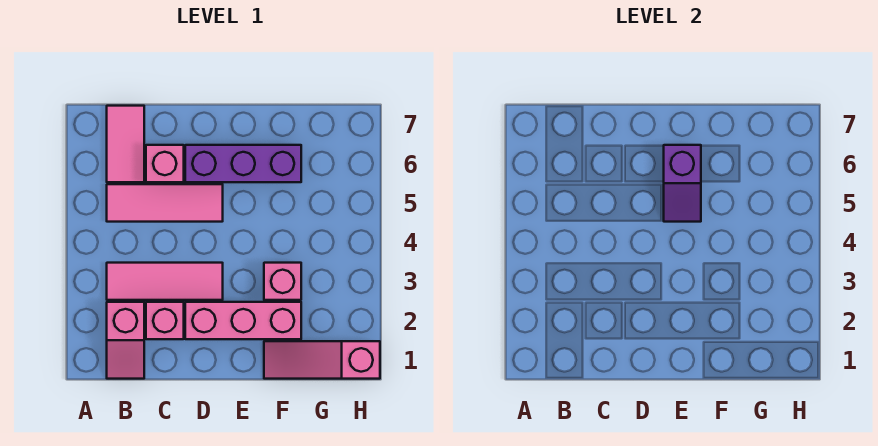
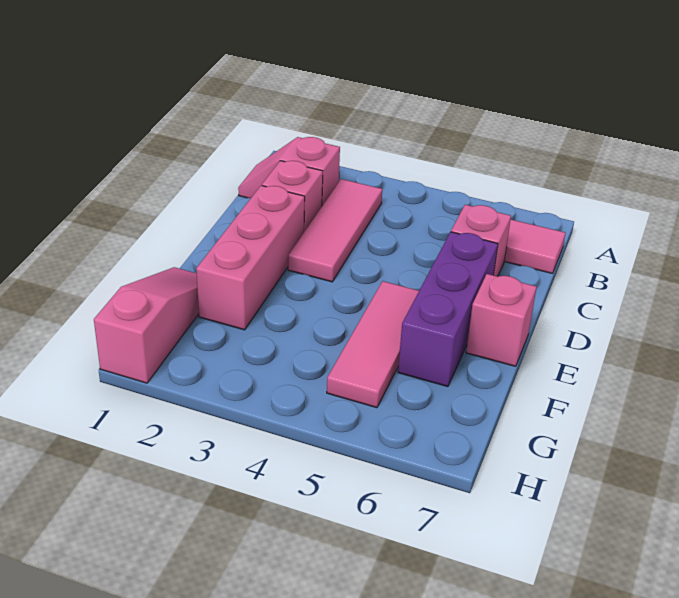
pink tile B5:D5 level 1 -> pink tile E5:G5 level 1
purple slope E5:E6 level 2 top 6 -> none
pink brick F3 level 1 -> pink brick E7 level 1

